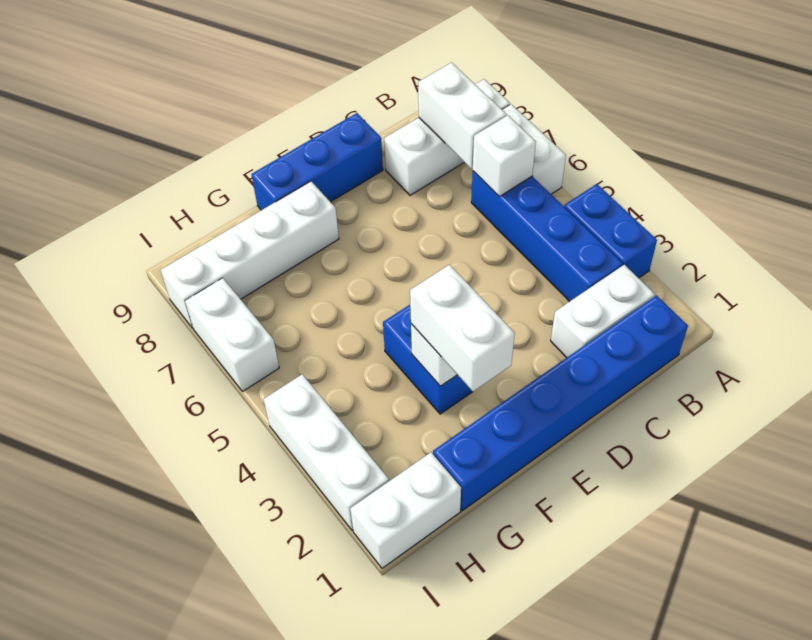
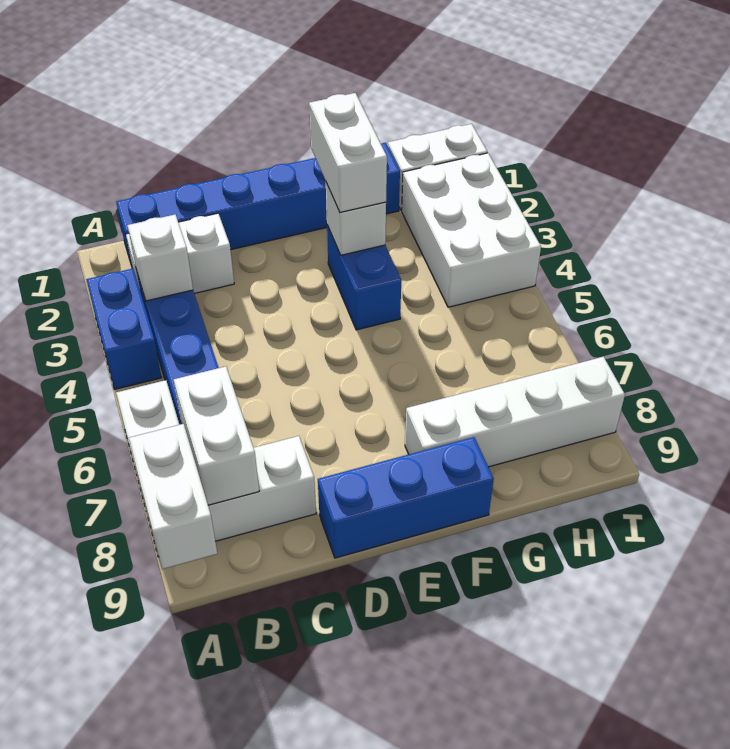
white brick B6 level 2 -> white brick B3 level 2
white brick I2:I4 level 1 -> white brick H2:I4 level 1
white brick I6:I7 level 1 -> white brick A8:A9 level 2

